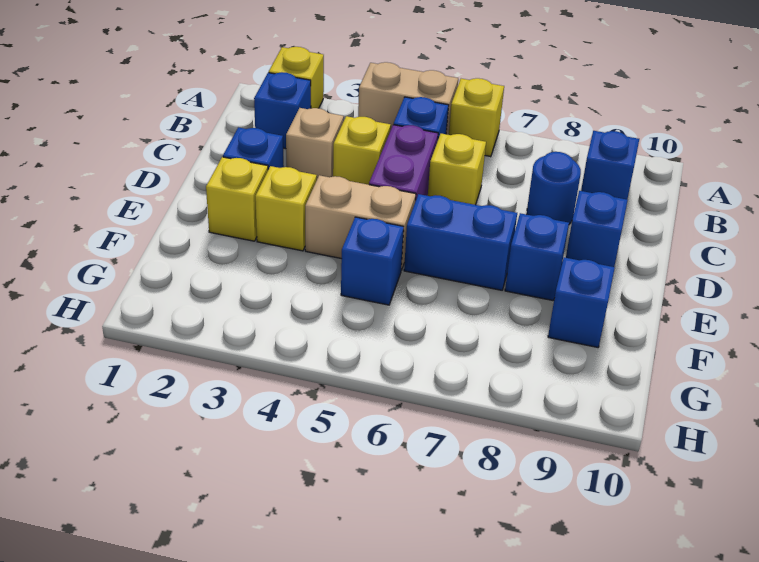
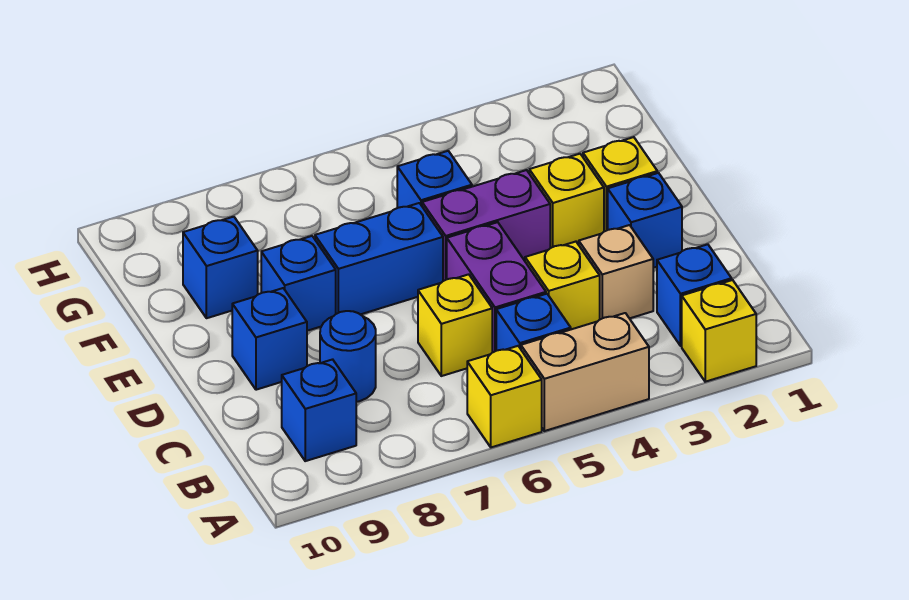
tan brick E4:E5 level 1 -> purple brick E4:E5 level 1

